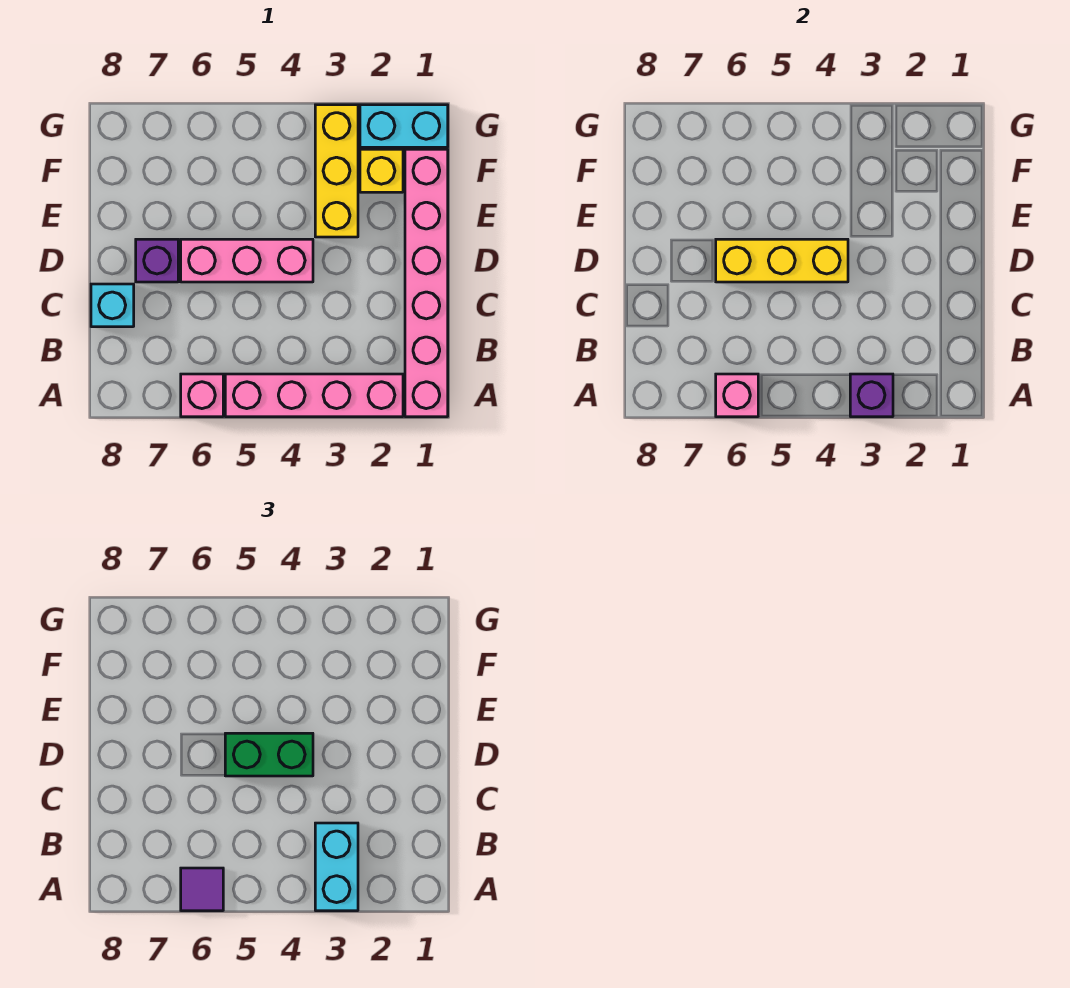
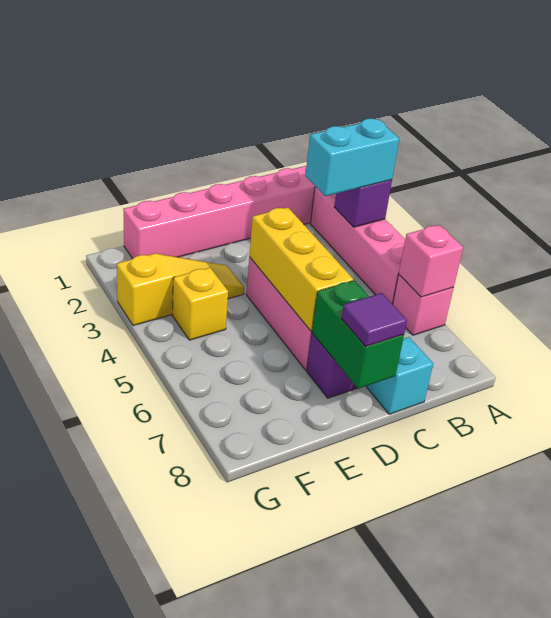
purple tile A6 level 3 -> purple tile D8 level 3
green brick D4:D5 level 3 -> green brick D7:D8 level 2
yellow brick E3:G3 level 1 -> yellow slope E3:G3 level 1 top G
yellow brick F2 level 1 -> yellow brick F4 level 1
cyan brick G1:G2 level 1 -> none

